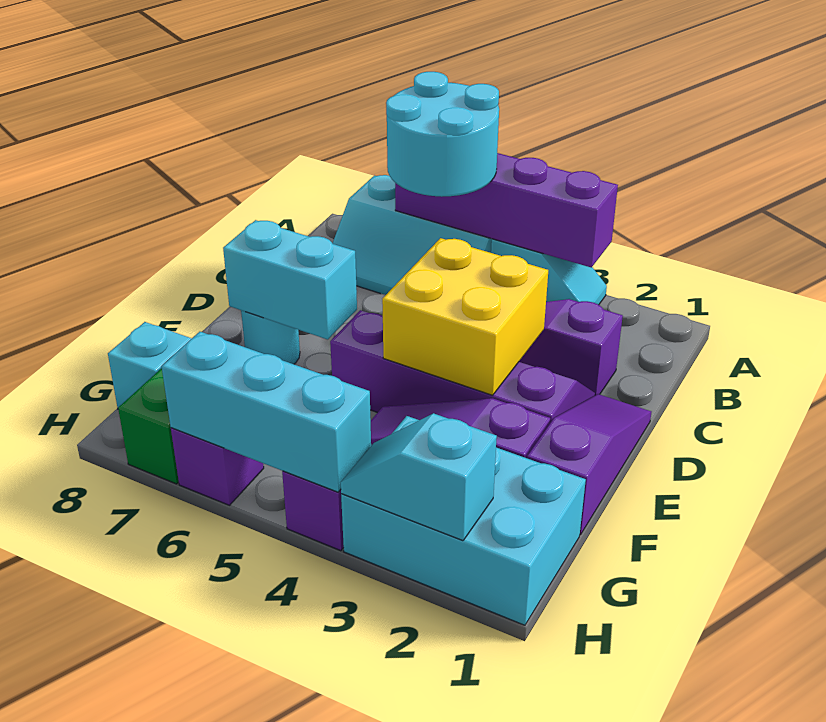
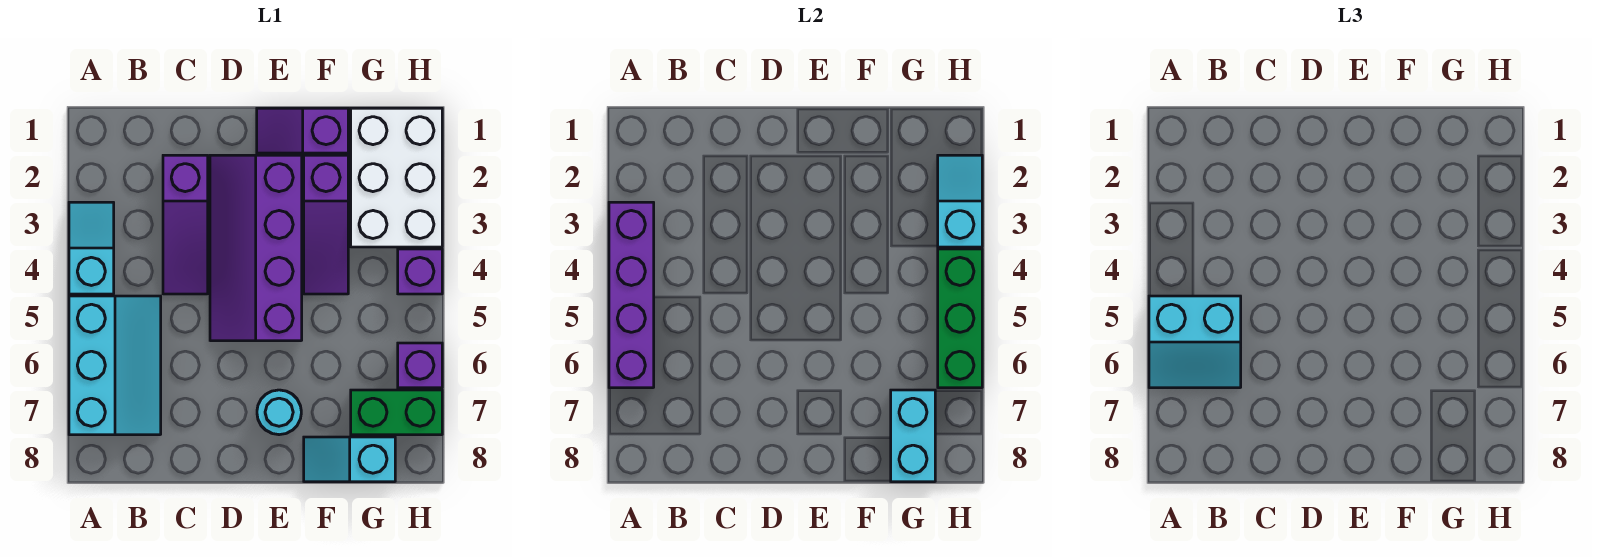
cyan round brick A5:B6 level 3 -> cyan slope A5:B6 level 3 top 5
purple slope D1:F1 level 1 top F -> purple slope E1:F1 level 1 top F
yellow brick D3:E4 level 2 -> none
cyan brick E6:E7 level 2 -> cyan brick G7:G8 level 2
cyan brick G1:H3 level 1 -> white brick G1:H3 level 1
cyan slope H2:H3 level 2 top 2 -> cyan slope H2:H3 level 2 top 3
cyan brick H4:H6 level 2 -> green brick H4:H6 level 2

